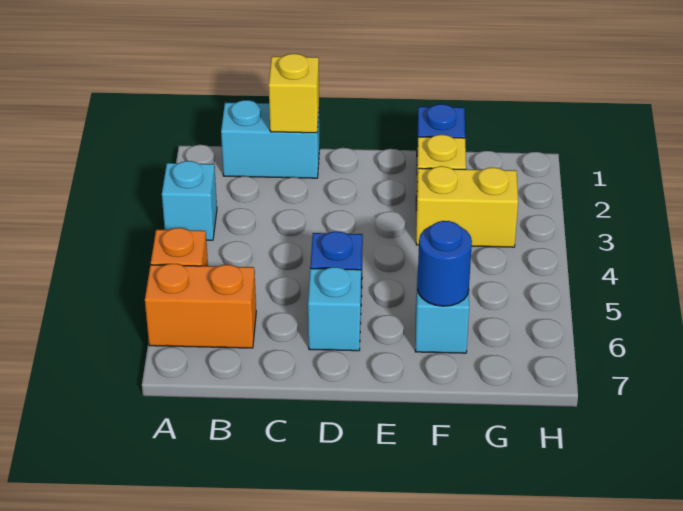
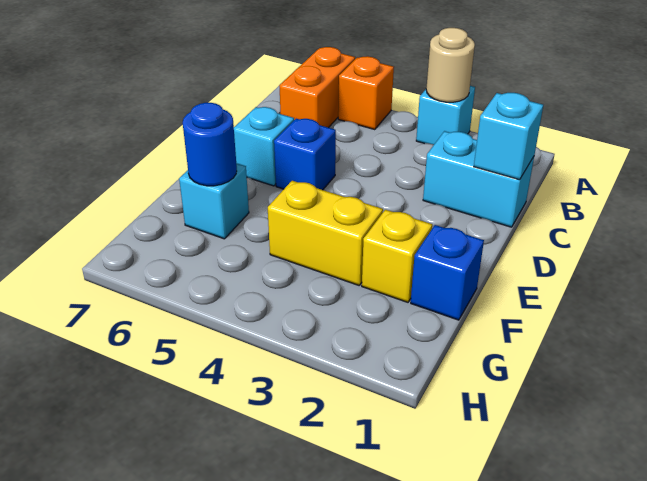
none -> tan round brick A3 level 2
cyan brick B1:C1 level 1 -> cyan brick C1:C2 level 1
yellow brick C1 level 2 -> cyan brick C1 level 2
yellow brick F3:G3 level 1 -> yellow brick F3:F4 level 1

